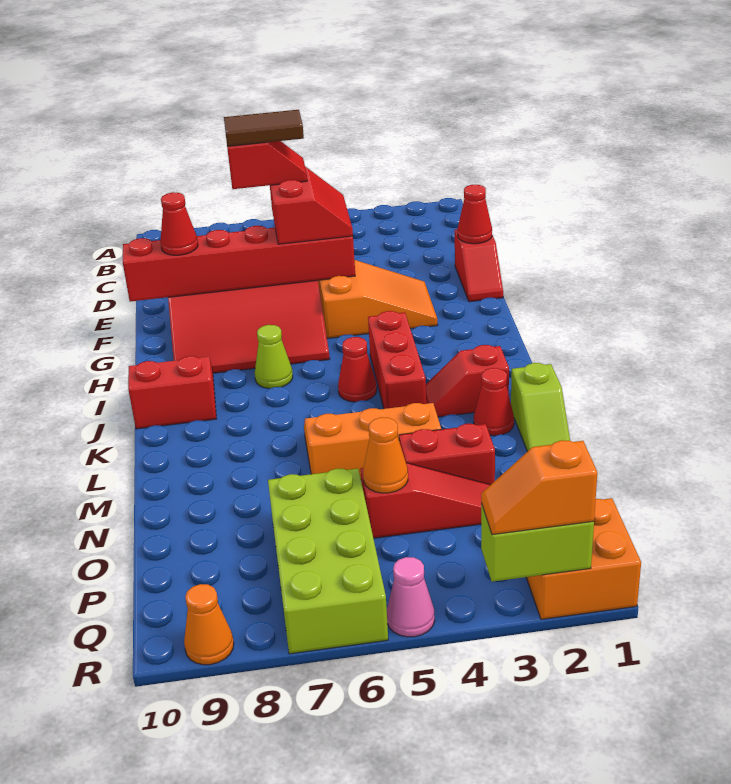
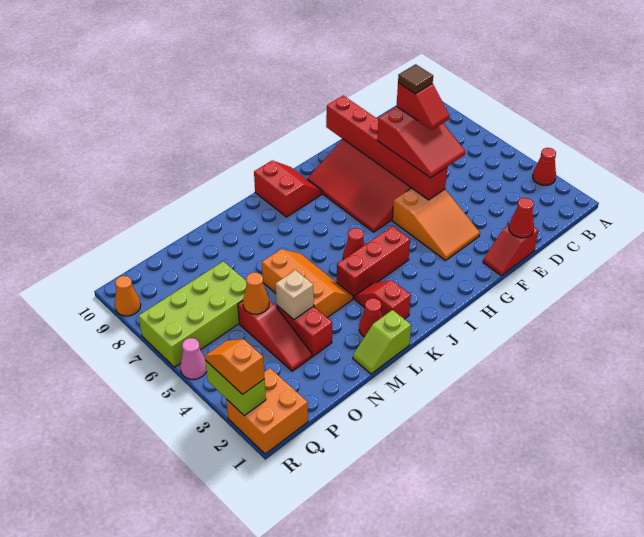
red slope E5:F6 level 3 top 6 -> red slope E5:F7 level 3 top 7
brown tile E6:E7 level 5 -> brown tile E7 level 5
red cone F9 level 3 -> red cone A3 level 1
lime cone I7 level 1 -> none
none -> tan brick N4 level 2

